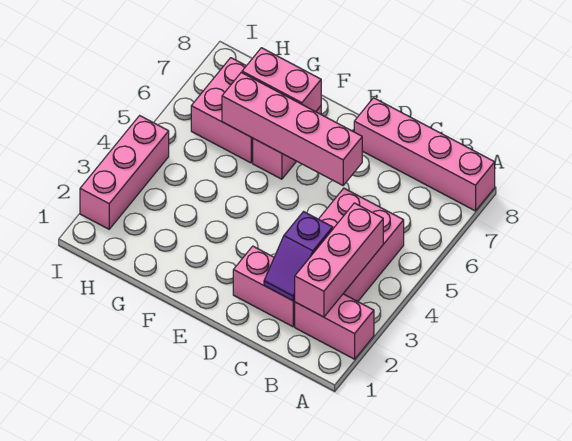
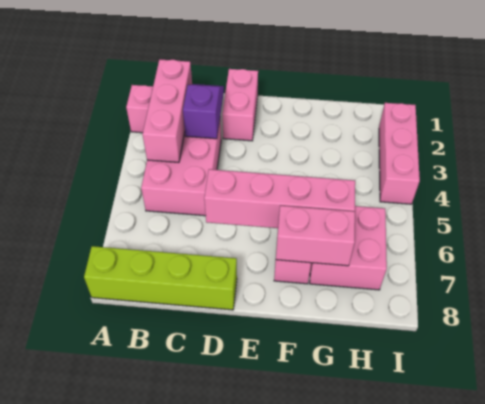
pink brick A8:D8 level 1 -> lime brick A8:D8 level 1
pink brick C2:D2 level 1 -> pink brick D1:D2 level 1

